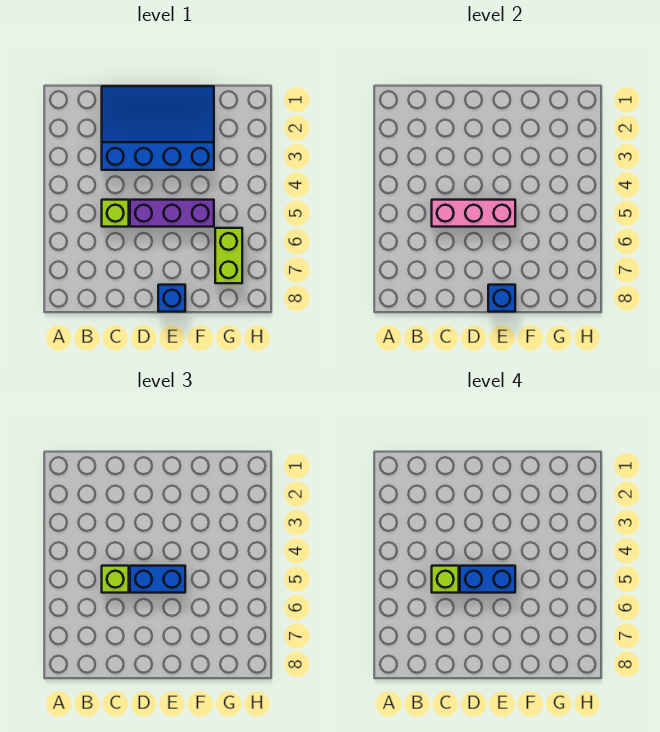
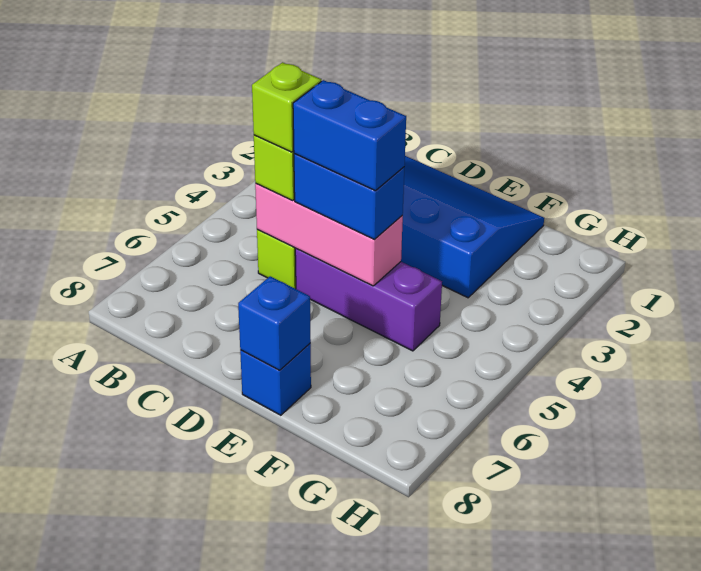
lime brick G6:G7 level 1 -> none

